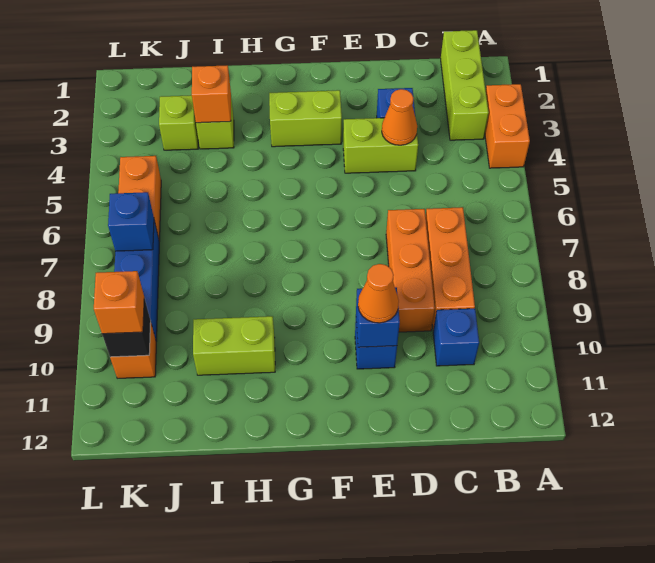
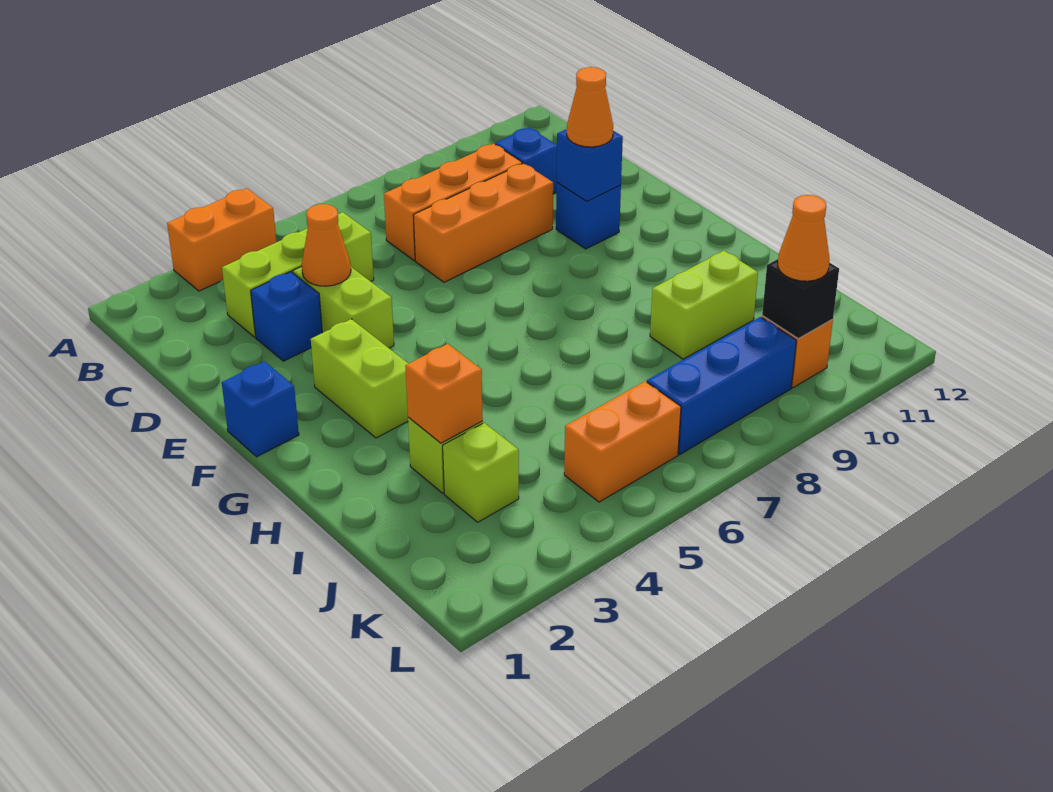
lime brick B1:B3 level 1 -> lime brick C3:C5 level 1
lime brick H10:I10 level 1 -> lime brick I9:I10 level 1
blue brick K7 level 2 -> blue brick F1 level 1
orange brick K10 level 3 -> orange cone K10 level 3

